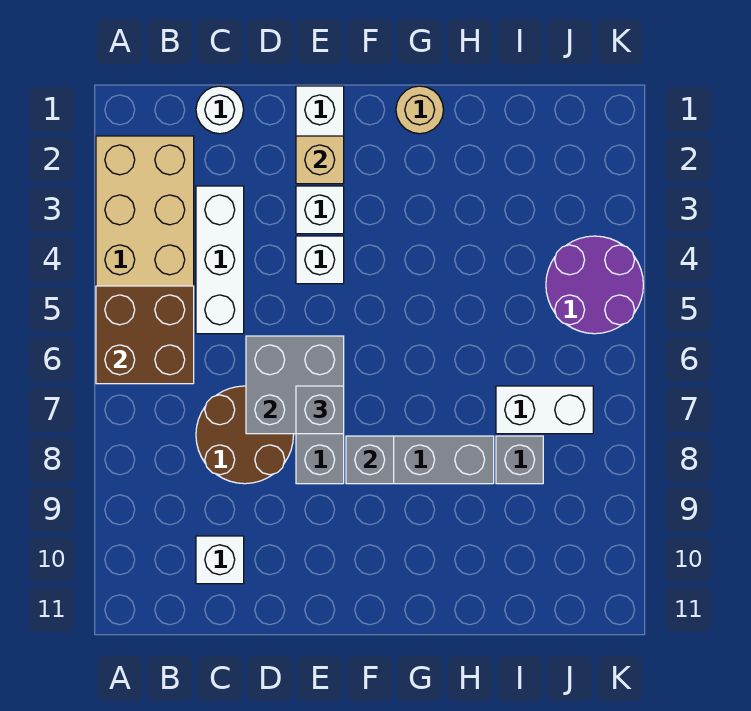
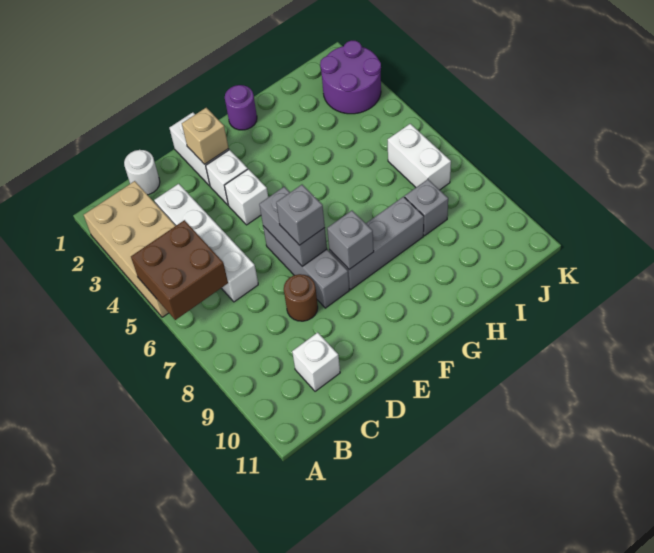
white brick C3:C5 level 1 -> white brick C3:C6 level 1
brown round brick C7:D8 level 1 -> brown round brick D8 level 1
grey brick D6:E7 level 2 -> grey brick E6:E7 level 2
tan round brick G1 level 1 -> purple round brick G1 level 1
white brick I7:J7 level 1 -> white brick J6:J7 level 1
purple round brick J4:K5 level 1 -> purple round brick J2:K3 level 1

